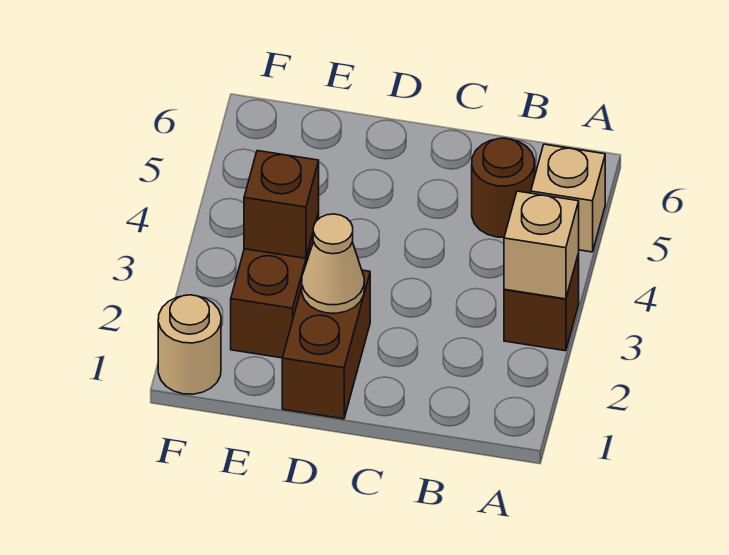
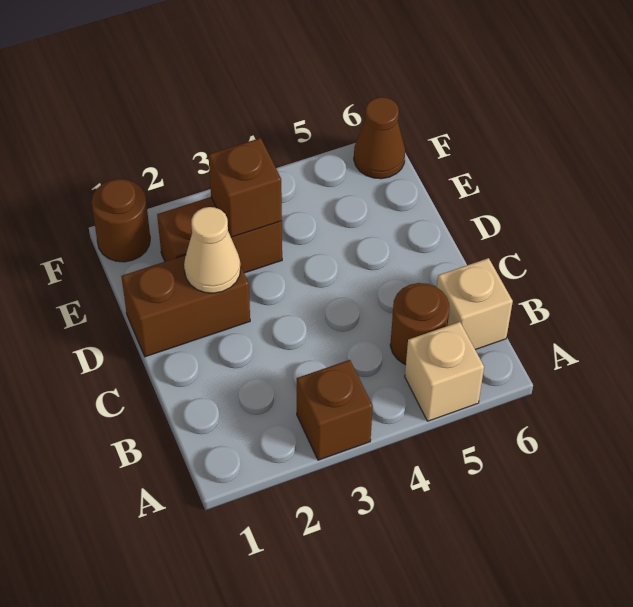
tan brick A3 level 2 -> tan brick B6 level 1
tan round brick F1 level 1 -> brown round brick F1 level 1
none -> brown cone F6 level 1

